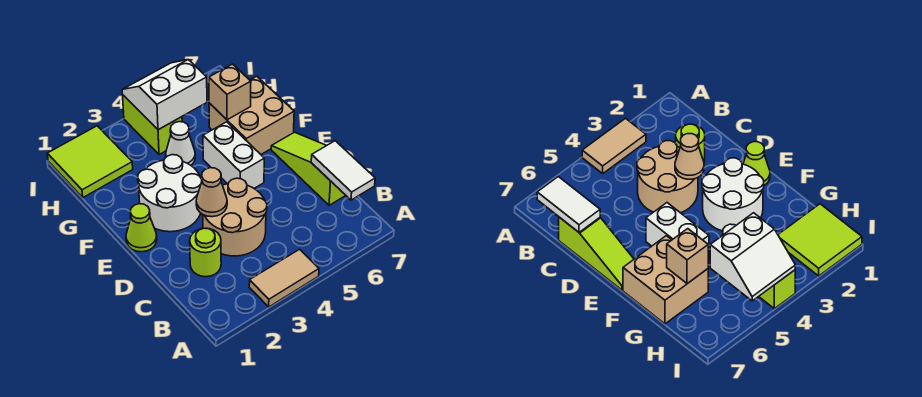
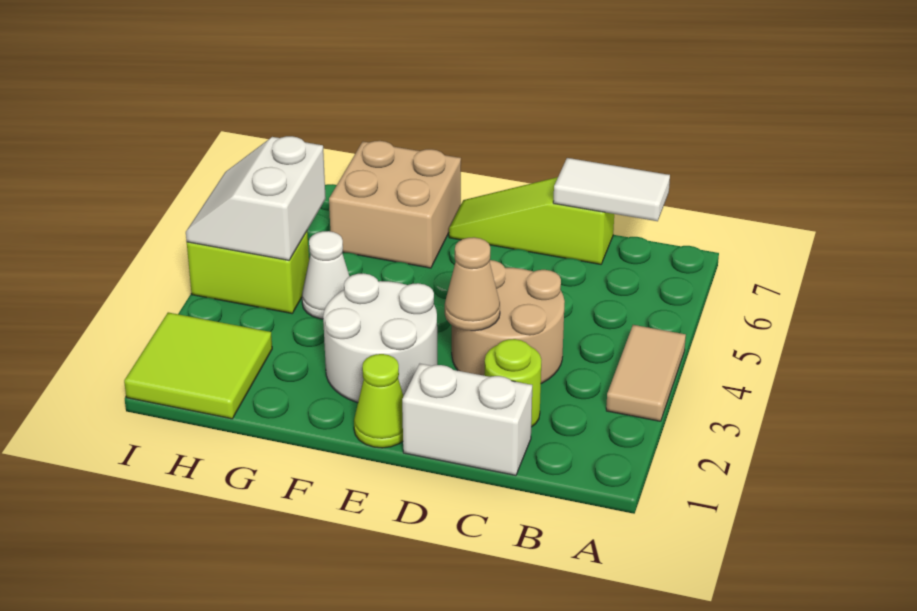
white brick E5:F5 level 1 -> white brick C1:D1 level 1
tan brick G6 level 2 -> none

